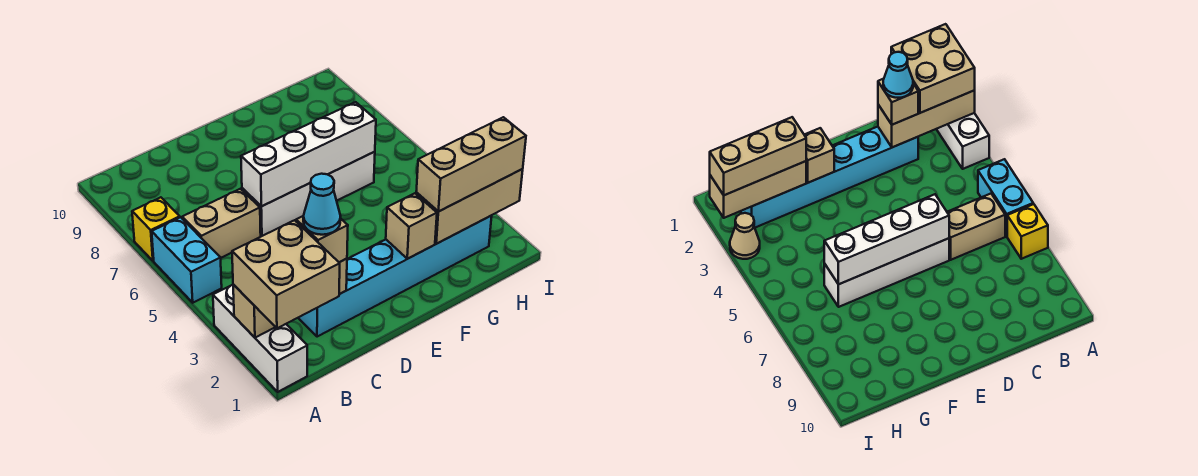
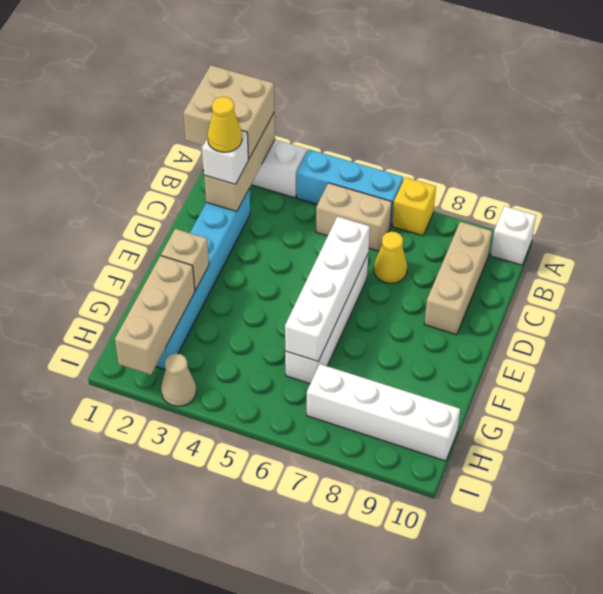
cyan brick A5:A6 level 1 -> cyan brick A4:A6 level 1
none -> white brick A10 level 1
tan brick B6:C6 level 1 -> tan brick B5:B6 level 1
tan brick C2 level 3 -> white brick C2 level 3
cyan cone C2 level 4 -> yellow cone C2 level 4
none -> yellow cone C7 level 1
tan brick G2:I2 level 3 -> tan brick B9:D9 level 1
none -> white brick H7:H10 level 1

